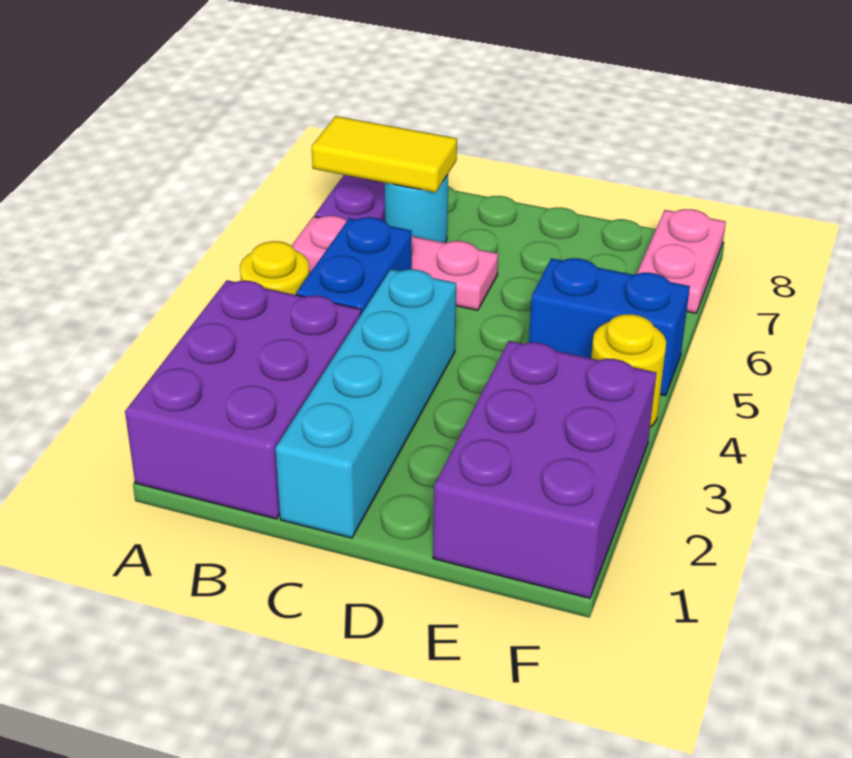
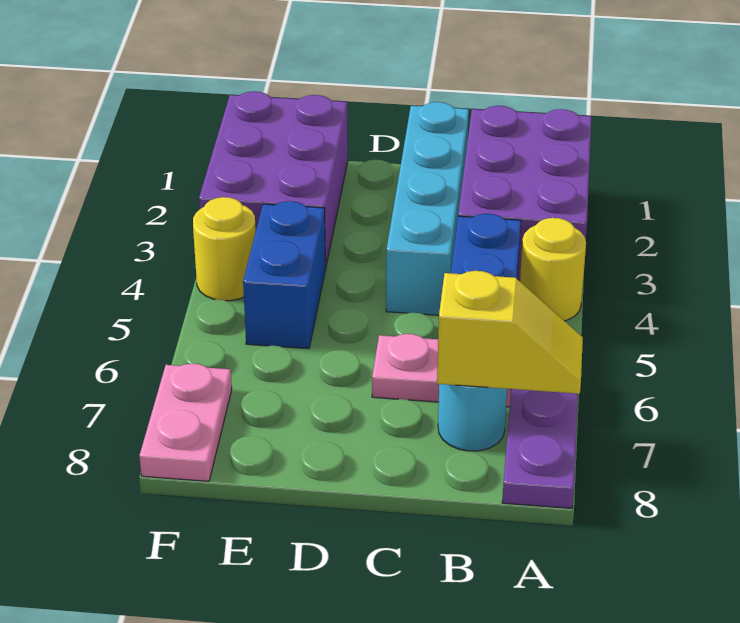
yellow tile A7:B7 level 2 -> yellow slope A7:B7 level 2 top B
blue brick E5:F5 level 1 -> blue brick E4:E5 level 1

